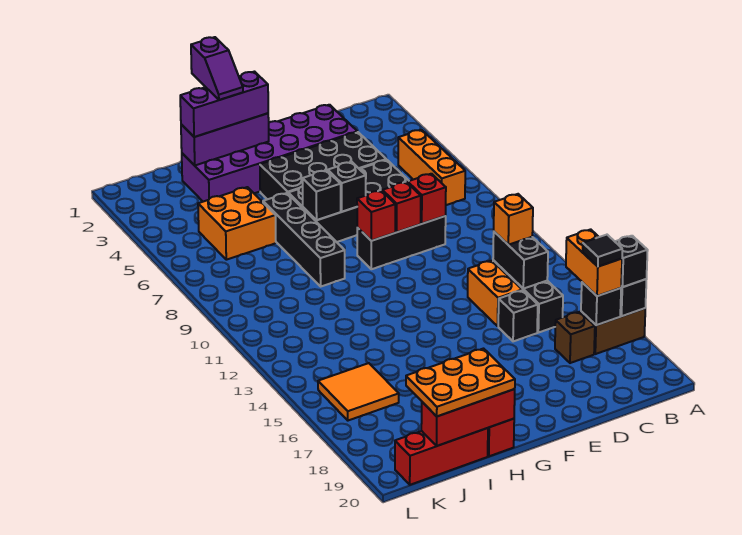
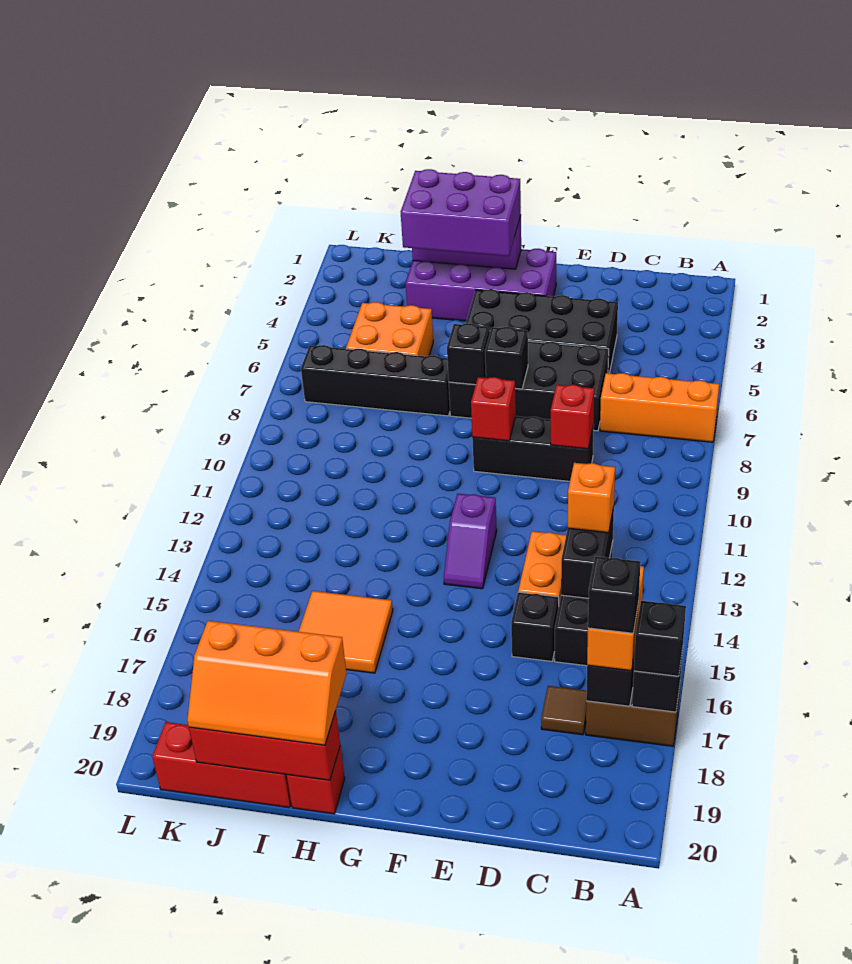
orange brick B5:B7 level 1 -> orange brick A7:C7 level 1
black tile B17 level 4 -> black brick B17 level 4
brown brick C17 level 1 -> brown tile C17 level 1
purple brick D2:I3 level 1 -> purple brick F2:I3 level 1
red brick E9 level 2 -> none
purple brick G2:I2 level 3 -> purple brick G2:I3 level 3
purple slope H1:H2 level 4 top 1 -> purple slope F12:F13 level 1 top 12
black brick H6:H9 level 1 -> black brick H7:K7 level 1
orange plate H19:J20 level 3 -> orange slope H19:J20 level 3 top 19
orange tile J15:K16 level 1 -> orange tile H15:I16 level 1

